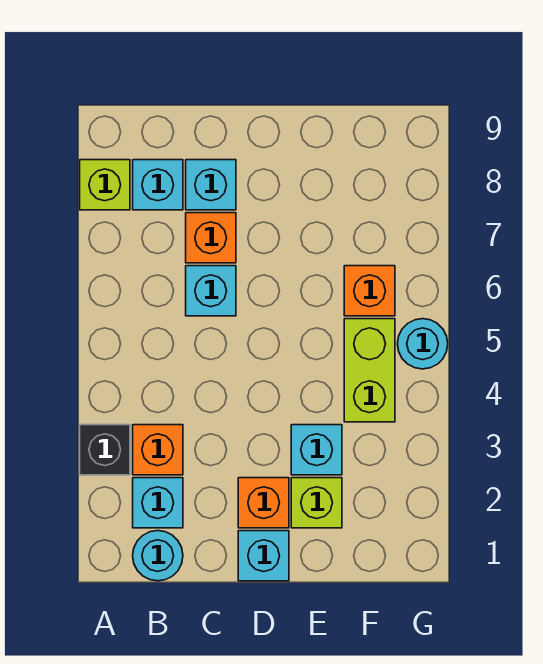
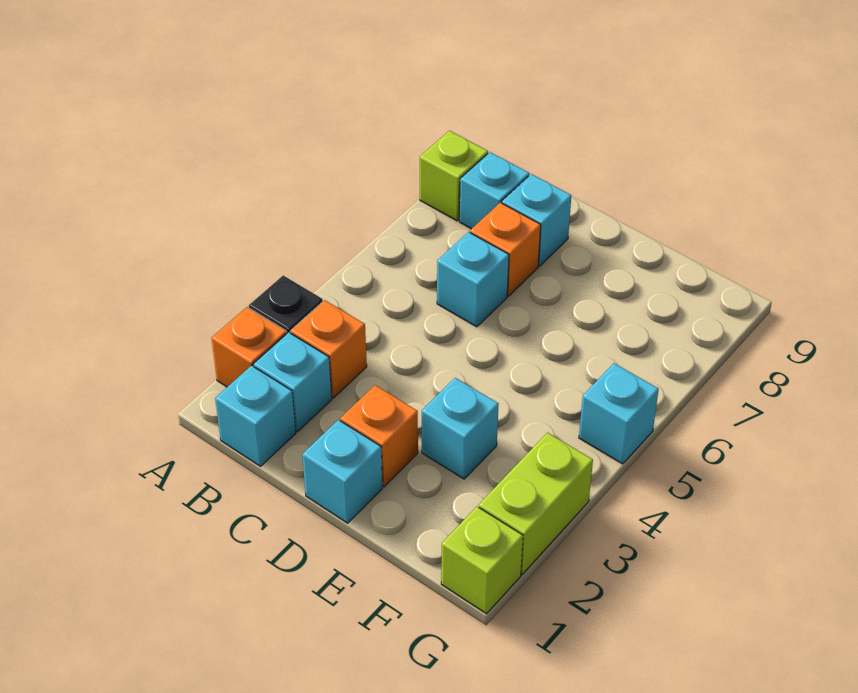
cyan round brick B1 level 1 -> cyan brick B1 level 1
lime brick E2 level 1 -> lime brick G1 level 1
lime brick F4:F5 level 1 -> lime brick G2:G3 level 1
orange brick F6 level 1 -> orange brick A2 level 1
cyan round brick G5 level 1 -> cyan brick G5 level 1

